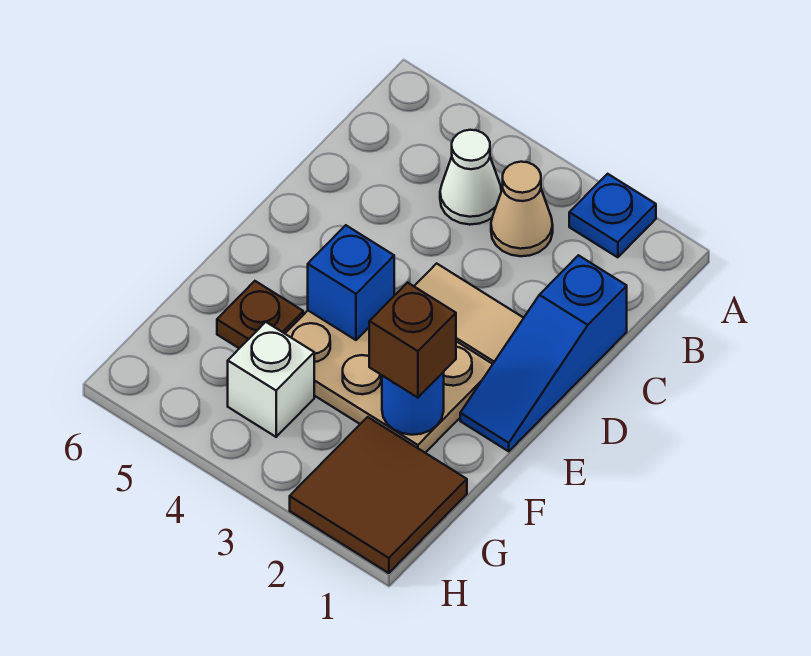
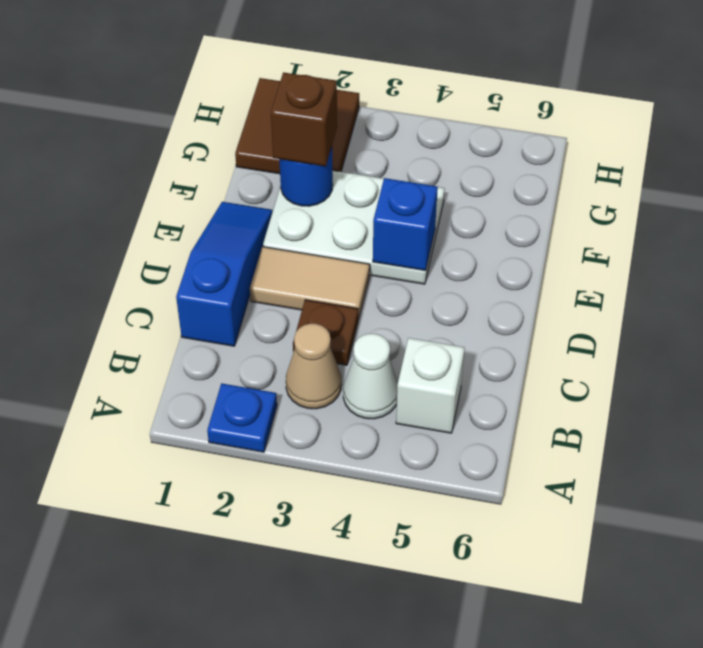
tan plate E2:F4 level 1 -> white plate E2:F4 level 1
brown plate F5 level 1 -> brown plate C3 level 1
white brick G4 level 1 -> white brick B5 level 1

